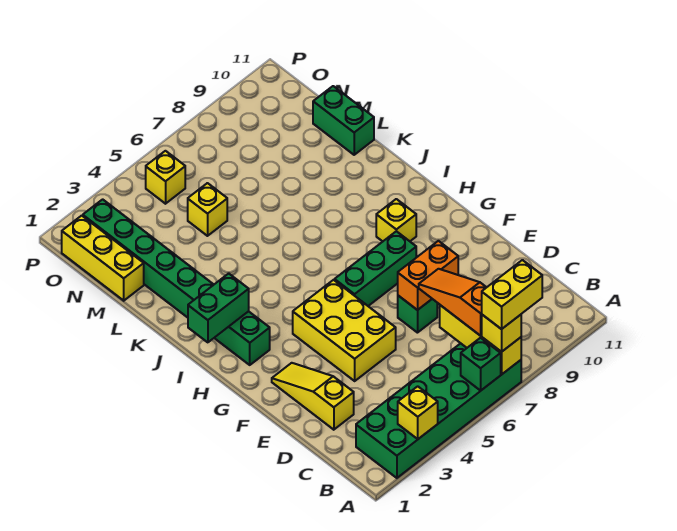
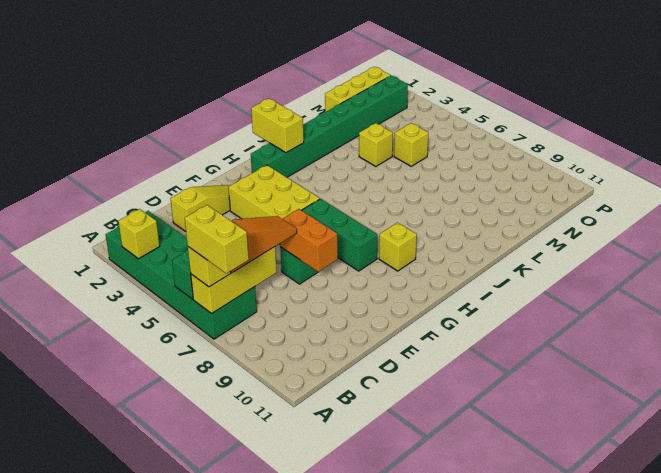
yellow brick E4:G5 level 1 -> yellow brick F3:G5 level 1
green brick I1:I2 level 2 -> yellow brick I1:I2 level 2
green brick L11:M11 level 1 -> none
yellow brick O5 level 1 -> yellow brick L4 level 1

